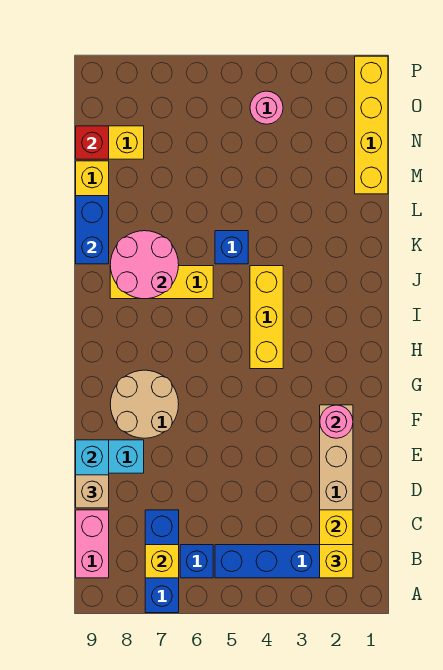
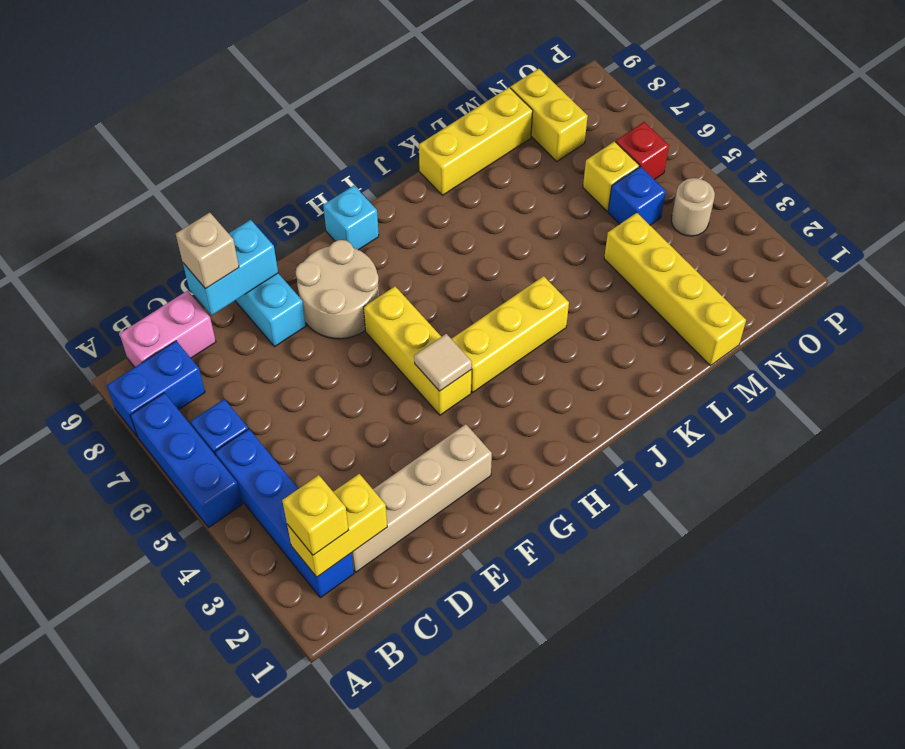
blue brick A7:C7 level 1 -> blue brick A5:A7 level 1
yellow brick B7 level 2 -> yellow brick N6 level 1
pink round brick F2 level 2 -> none
none -> tan tile G4 level 2
none -> cyan brick H9 level 1
yellow brick J6:J8 level 1 -> yellow brick G4:G6 level 1
pink round brick J7:K8 level 2 -> none
blue brick K5 level 1 -> blue brick N5 level 1
blue brick K9:L9 level 2 -> blue brick A8:B8 level 1
yellow brick M1:P1 level 1 -> yellow brick M1:M4 level 1
red brick N9 level 2 -> red brick O6 level 1
pink round brick O4 level 1 -> tan round brick O4 level 1

